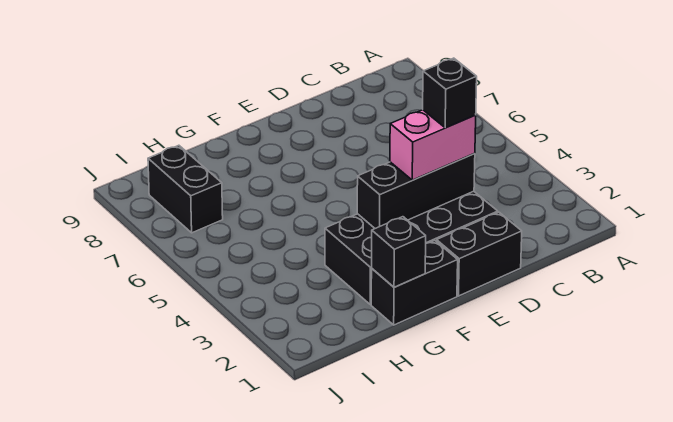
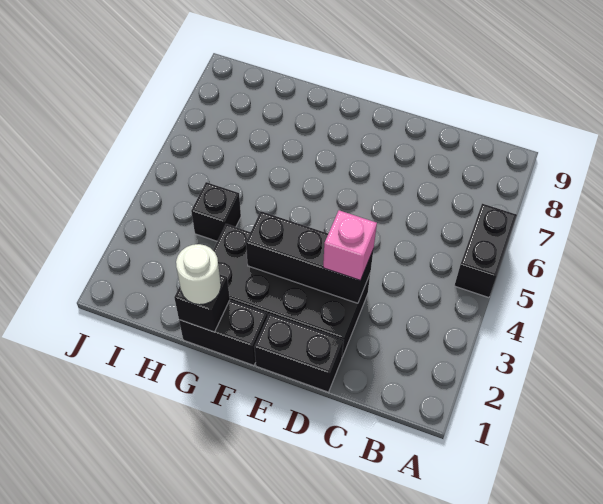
pink brick D3:E3 level 3 -> pink brick D3 level 3
black brick D3 level 4 -> black brick H4 level 1
none -> white round brick G1 level 3
black brick I7:I8 level 1 -> black brick A5:A6 level 1

